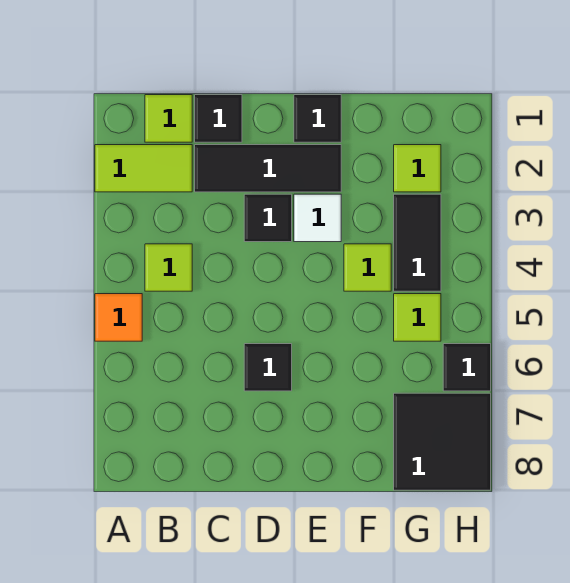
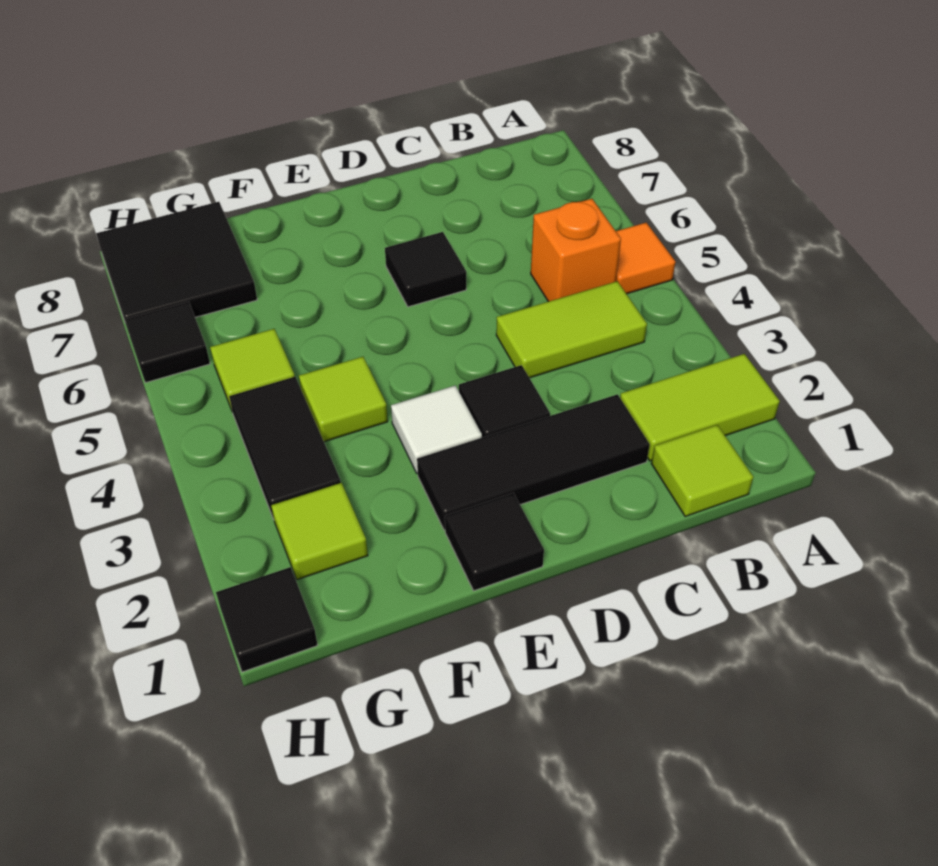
lime tile B4 level 1 -> lime tile B4:C4 level 1
none -> orange brick B5 level 1
black tile C1 level 1 -> black tile H1 level 1

